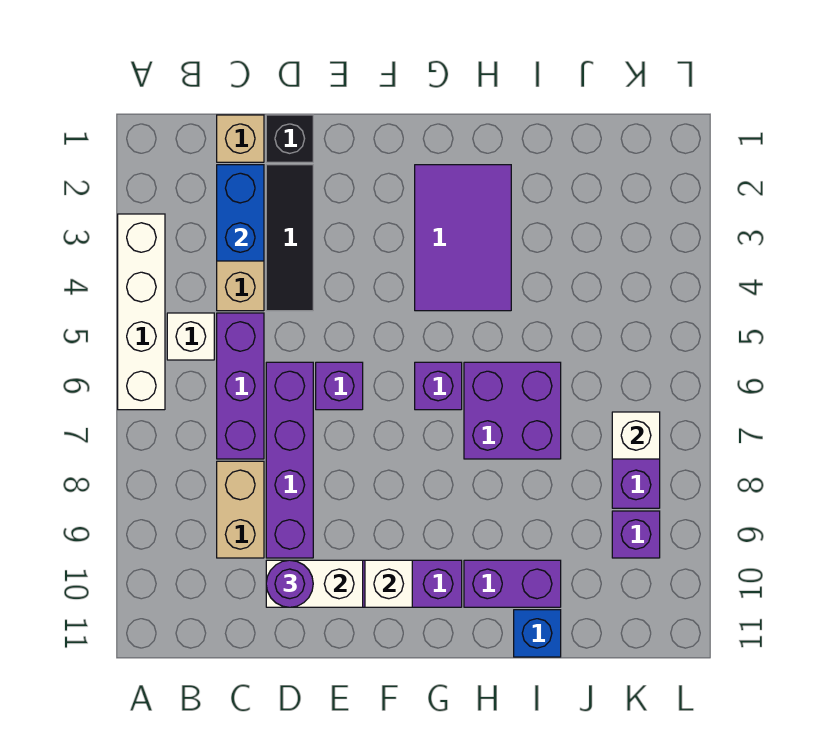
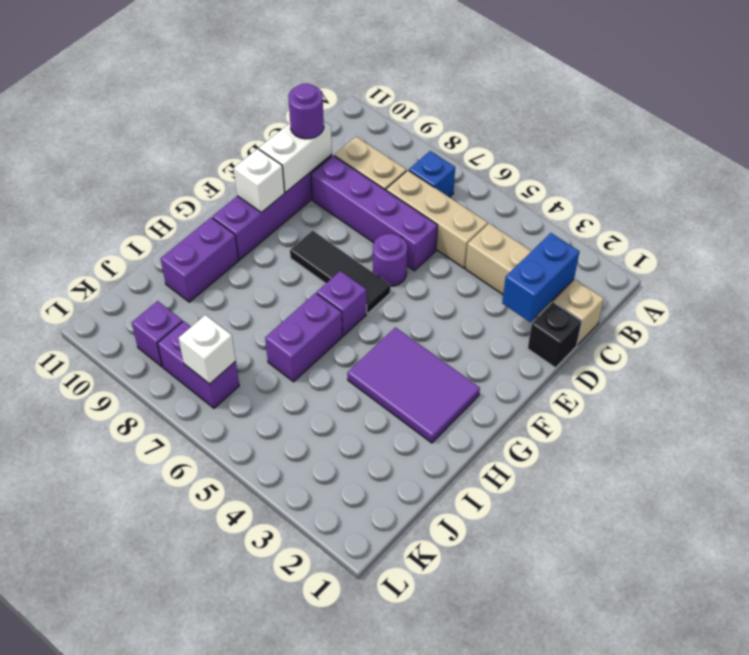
white brick A3:A6 level 1 -> none
white brick B5 level 1 -> none
blue brick C2:C3 level 2 -> blue brick C2:D2 level 2
purple brick C5:C7 level 1 -> tan brick C5:C7 level 1
black tile D2:D4 level 1 -> black tile F6:F8 level 1
purple brick E6 level 1 -> purple round brick E6 level 1
purple brick H6:I7 level 1 -> purple brick H6:I6 level 1
blue brick I11 level 1 -> blue brick B7 level 1

